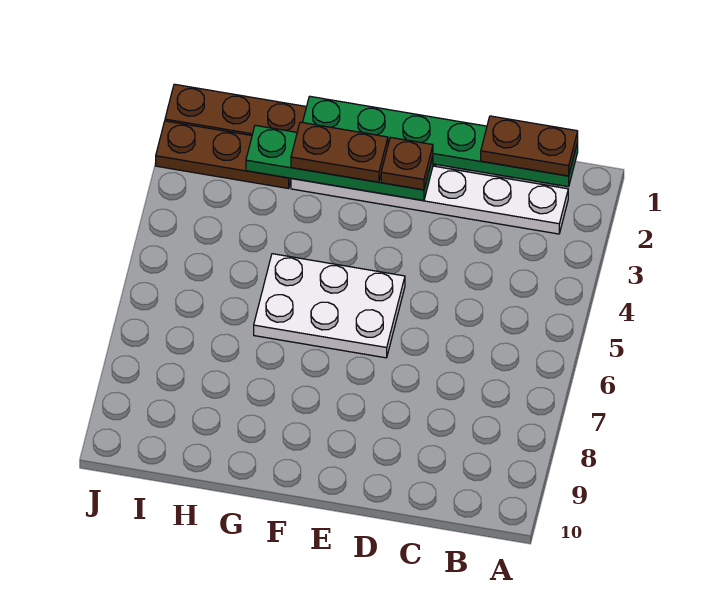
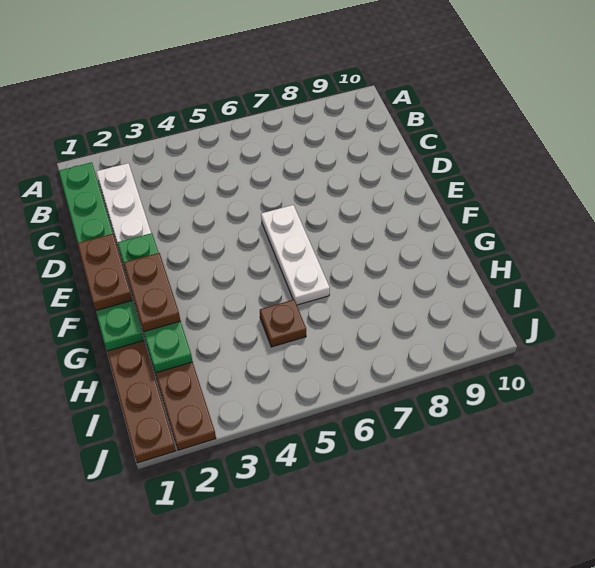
brown plate B1:C1 level 3 -> brown plate E1:F1 level 3
brown plate E2 level 3 -> brown plate H5 level 1
white plate E5:G6 level 1 -> white plate E6:G6 level 1

